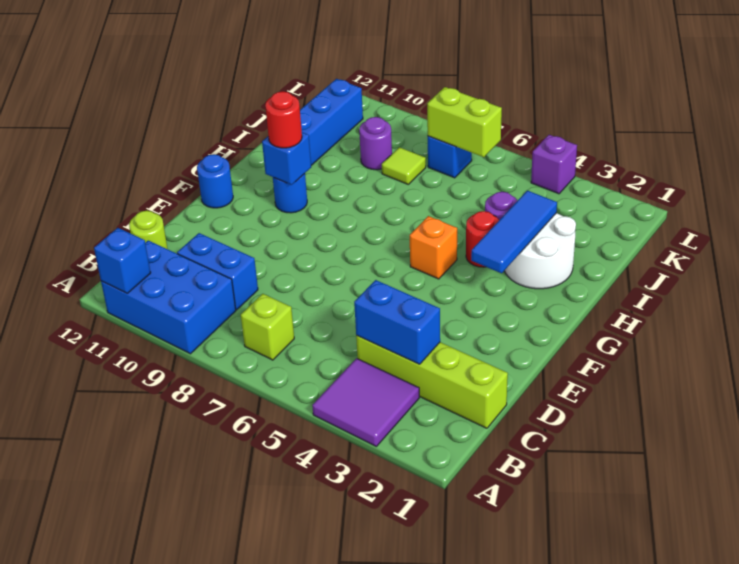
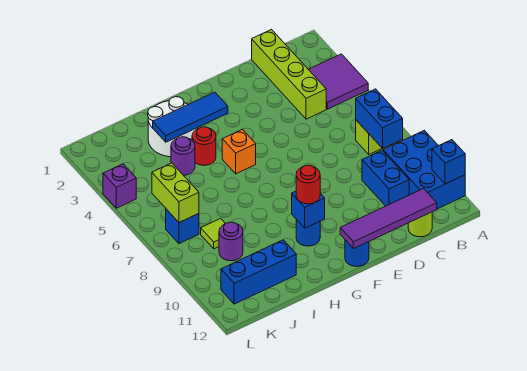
blue brick C3:C4 level 2 -> blue brick B7:B8 level 2
none -> purple tile C12:F12 level 2

